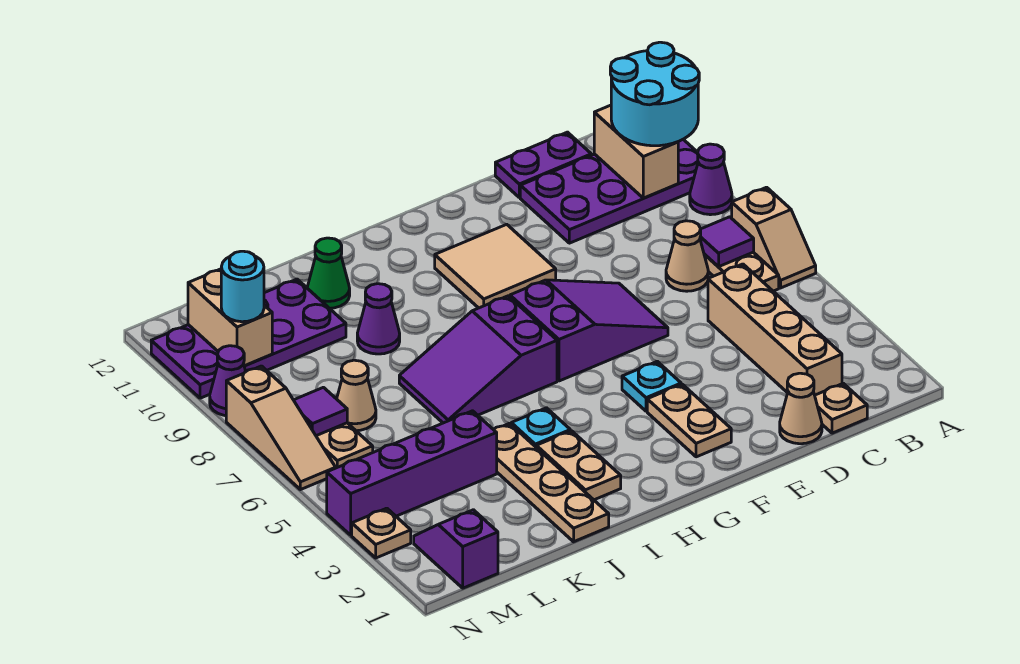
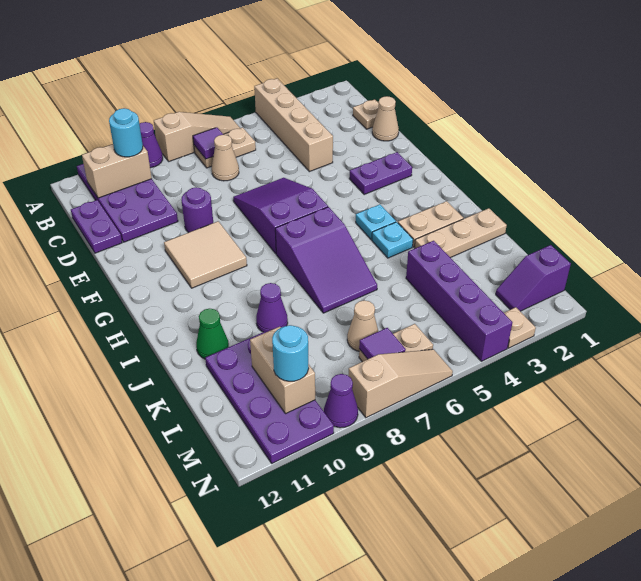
tan slope A6:A7 level 1 top 7 -> tan slope A6:A8 level 1 top 8
cyan round brick A10:B11 level 3 -> cyan round brick B10 level 3
tan brick C2:C5 level 1 -> tan brick A4:D4 level 1
none -> purple round brick E9 level 1
tan plate F2:F3 level 1 -> purple plate F2:F3 level 1
cyan plate F4 level 1 -> cyan plate H4 level 1
tan plate J1:J4 level 1 -> tan plate J1:J3 level 1
tan brick M10:M11 level 2 -> tan brick L10:M10 level 2

